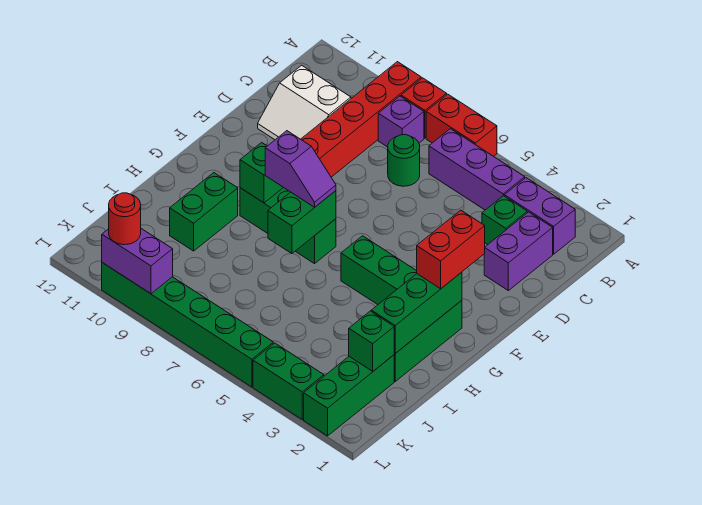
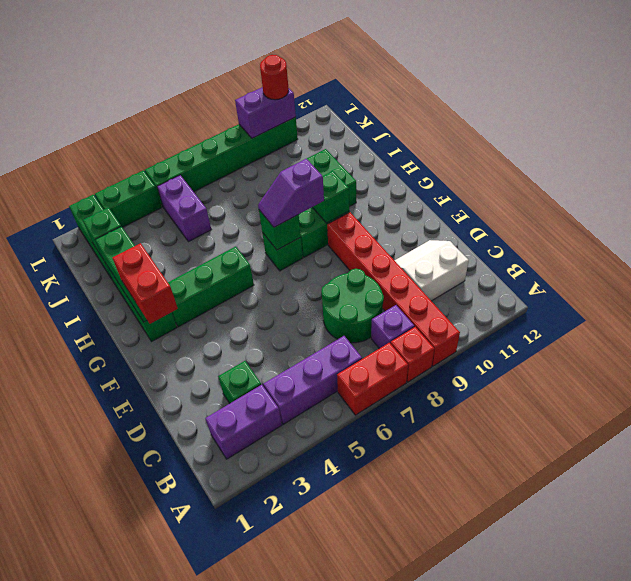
purple brick C2:D2 level 1 -> purple brick J5:K5 level 1
green round brick C7 level 1 -> green round brick C7:D8 level 1
green brick G7:H7 level 2 -> green brick G7 level 2

